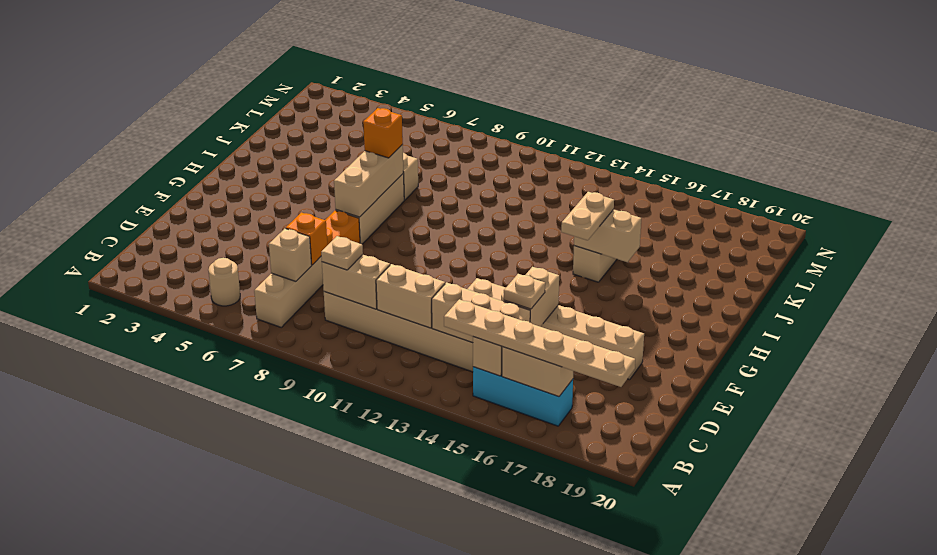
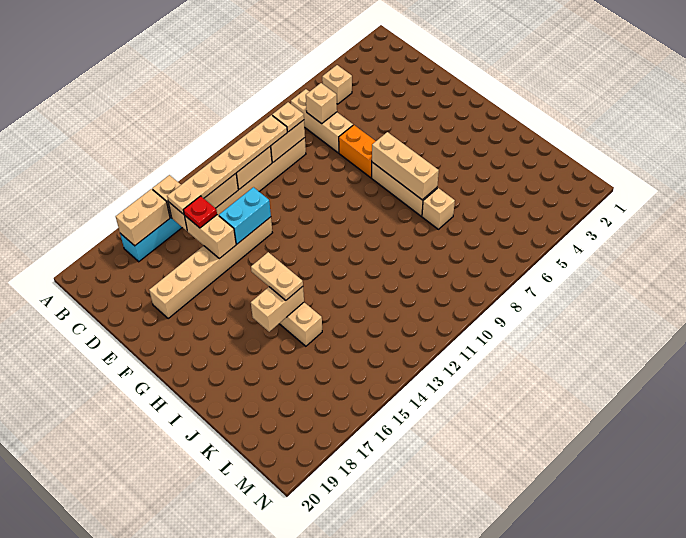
tan round brick B5 level 1 -> tan brick B5 level 1
tan plate B14:B19 level 3 -> tan plate C10:C15 level 3
orange brick D7 level 2 -> none
tan plate D15 level 3 -> red plate D15 level 3
none -> cyan brick E13:E14 level 2
orange brick I7 level 3 -> none

